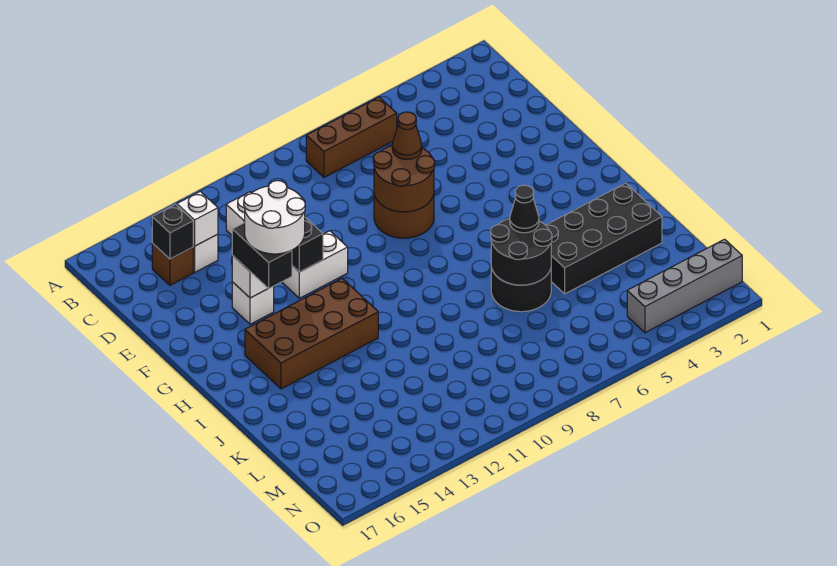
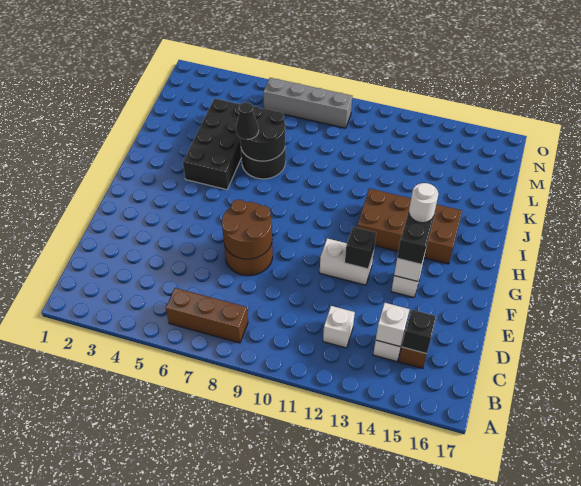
brown cone E7 level 3 -> none
white round brick F13:G14 level 4 -> white round brick G14 level 4
black brick J2:K5 level 1 -> black brick I4:L5 level 1
grey brick N1:N4 level 1 -> grey brick N6:N9 level 1

